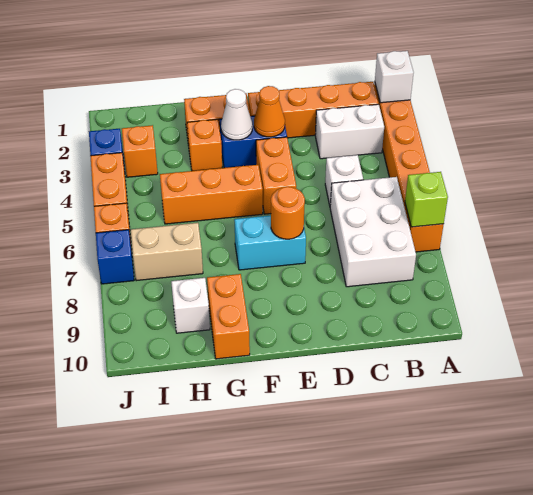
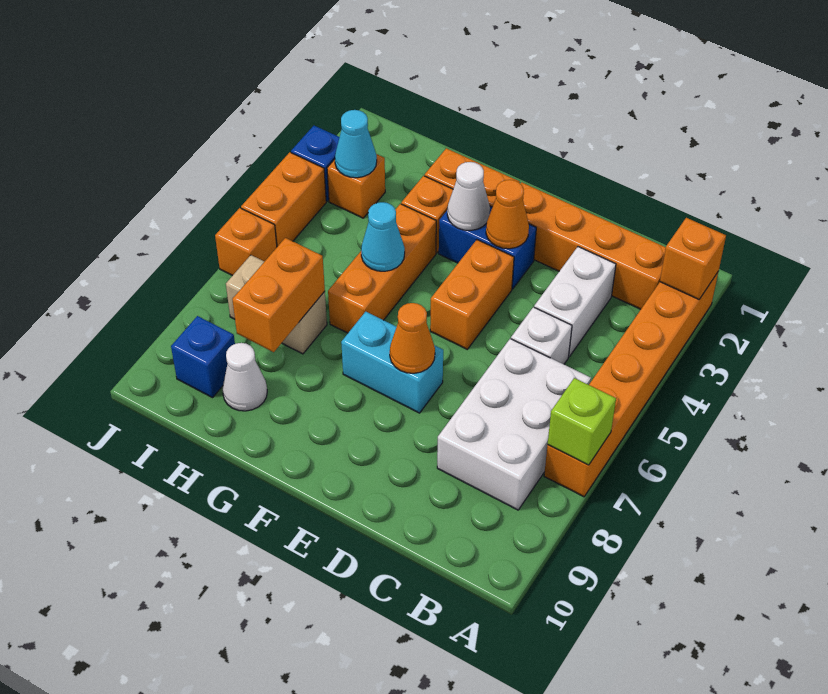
white brick A2 level 2 -> orange brick A2 level 2
white brick B3:C3 level 1 -> white brick C3:C4 level 1
orange round brick E7 level 2 -> orange cone E7 level 2
orange brick F5:H5 level 1 -> orange brick G4:G6 level 1
none -> cyan cone G5 level 2
orange brick G9:G10 level 1 -> orange brick H7:H8 level 2
white brick H9 level 1 -> white cone H9 level 1
none -> cyan cone I3 level 2
blue brick J7 level 1 -> blue brick I9 level 1

